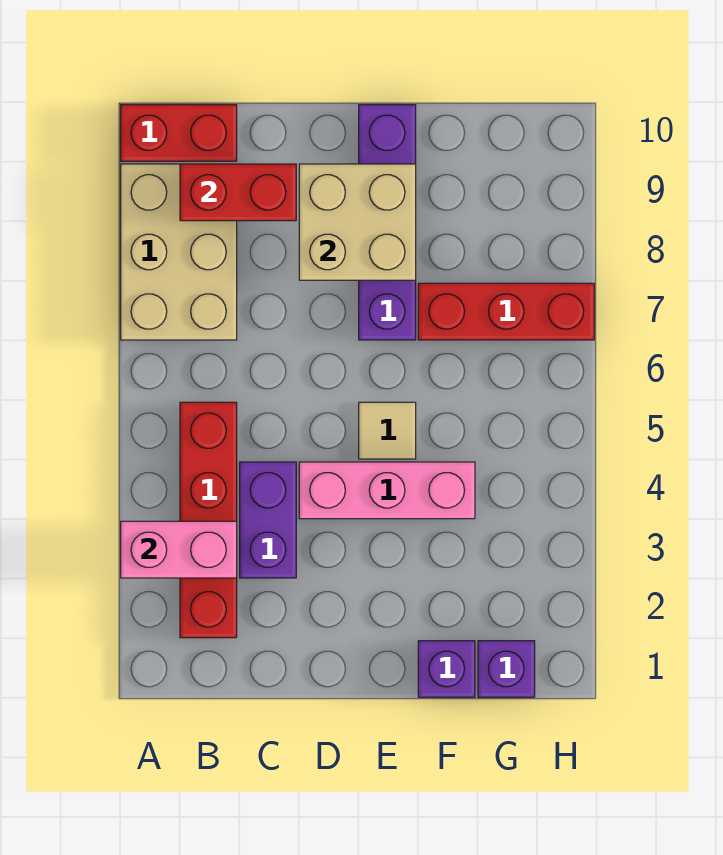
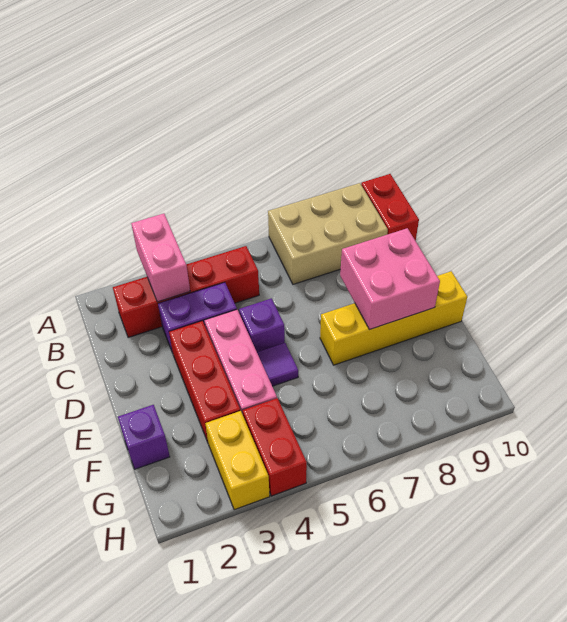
red brick B9:C9 level 2 -> red brick G4:H4 level 1
tan brick D8:E9 level 2 -> pink brick D8:E9 level 2
tan tile E5 level 1 -> purple tile E5 level 1
purple brick E7:E10 level 1 -> yellow brick E7:E10 level 1
red brick F7:H7 level 1 -> red brick D3:F3 level 1
purple brick G1 level 1 -> purple brick D5 level 1
none -> yellow brick G3:H3 level 1

